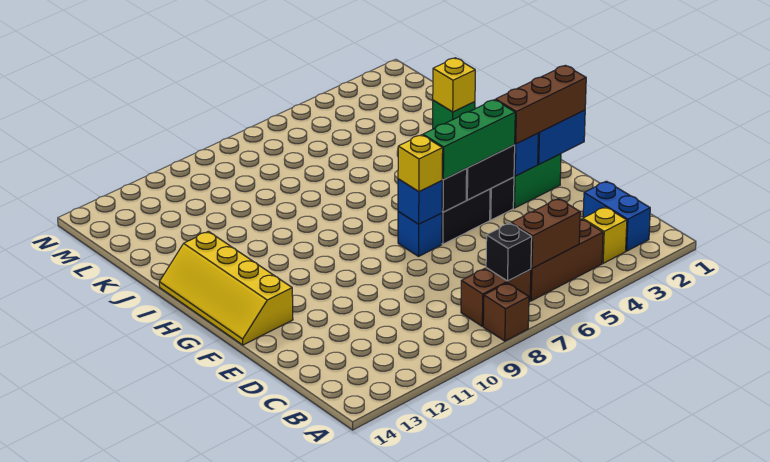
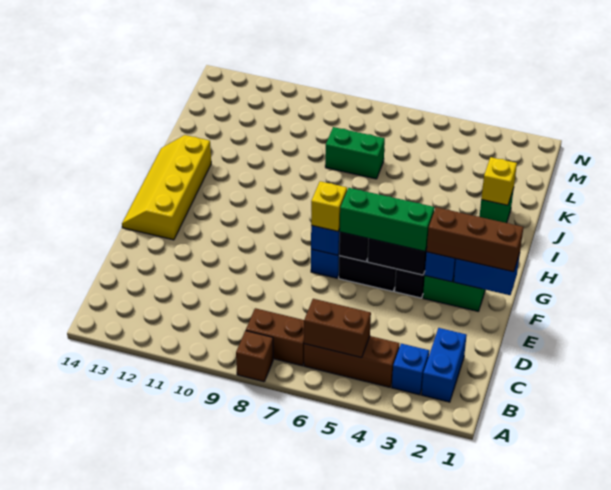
yellow brick B3 level 1 -> blue brick B3 level 1
black brick B7 level 2 -> none
none -> green brick K7:K8 level 1

